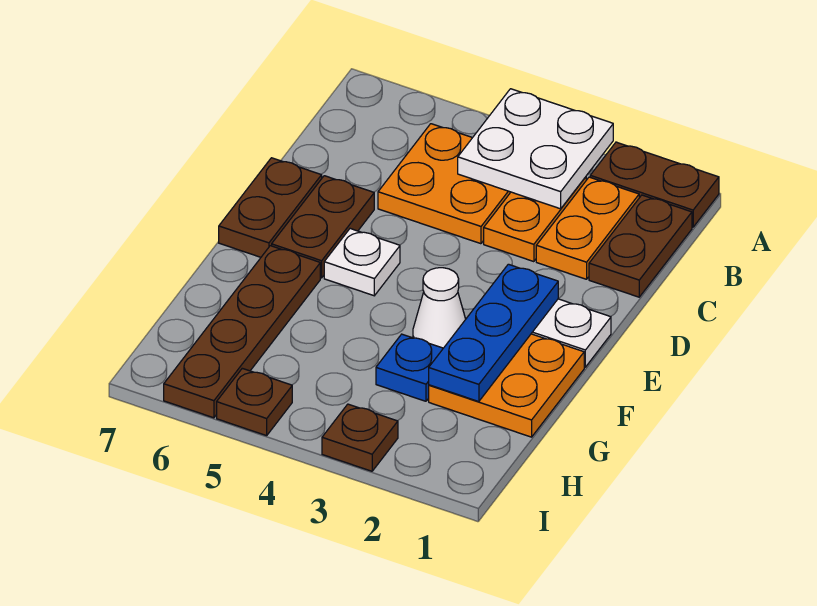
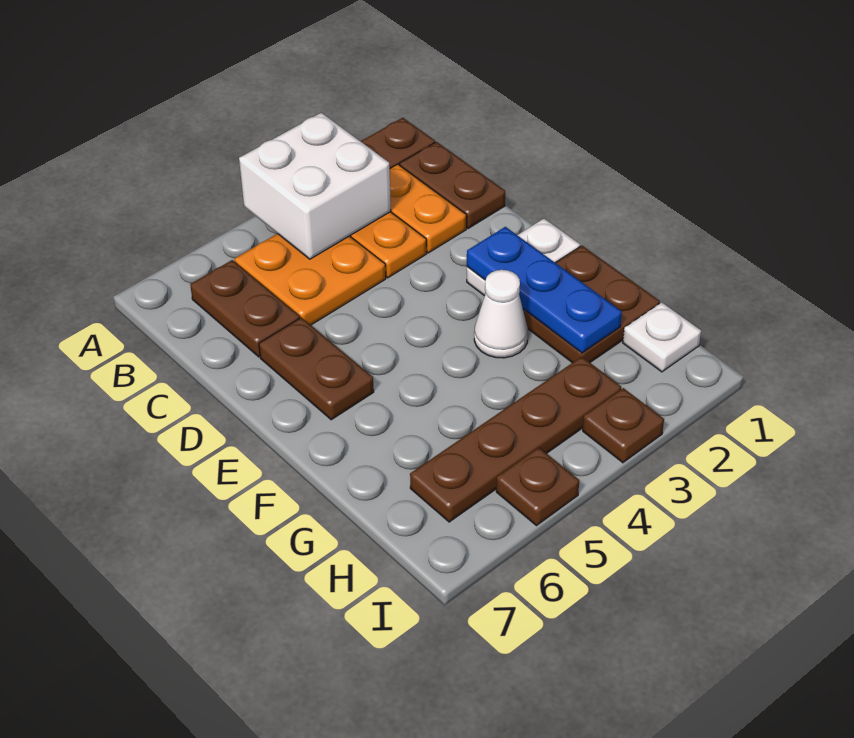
white plate A3:B4 level 2 -> white brick A3:B4 level 2
brown plate D7:E7 level 1 -> brown plate B6:C6 level 1
white plate E5 level 1 -> white plate H1 level 1
orange plate F1:G2 level 1 -> brown plate F1:G2 level 1
brown plate F6:I6 level 1 -> brown plate H3:H6 level 1
blue plate G3 level 1 -> none

